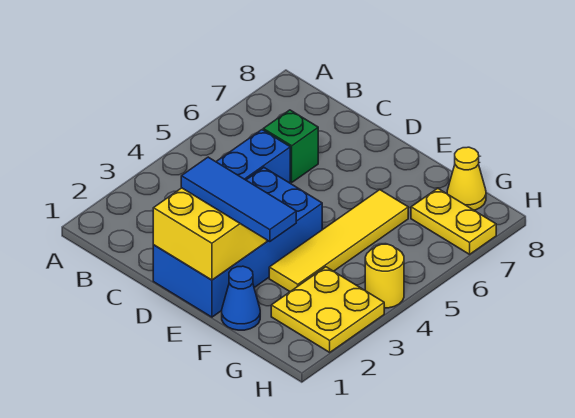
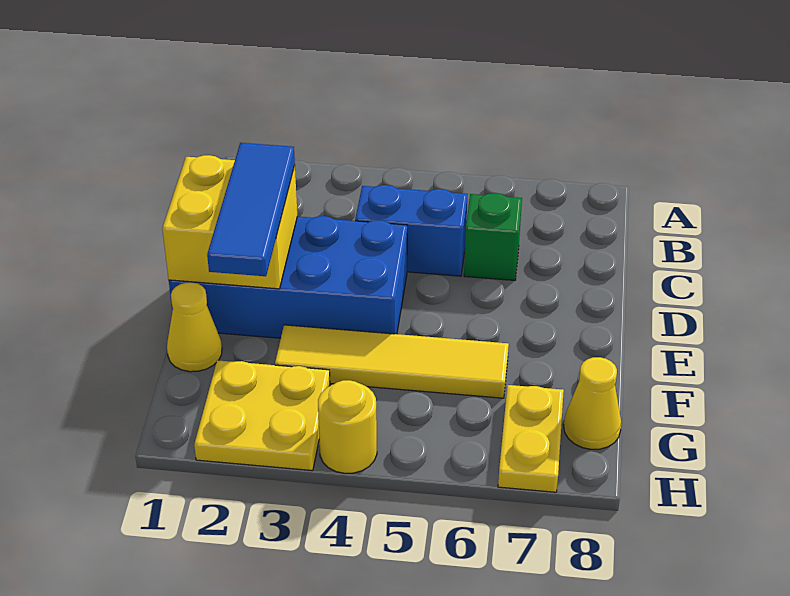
blue cone F1 level 1 -> yellow cone F1 level 1

